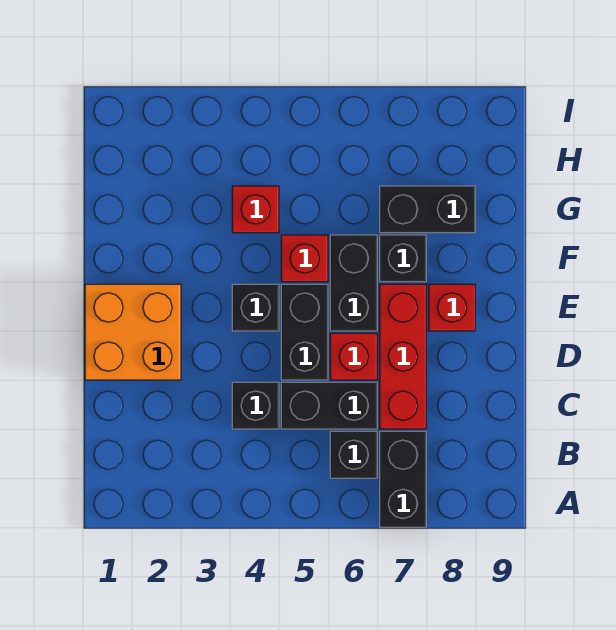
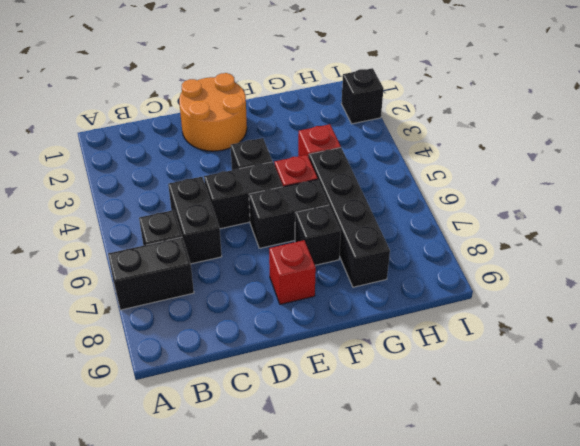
black brick C4 level 1 -> black brick I2 level 1
red brick C7:E7 level 1 -> none
orange brick D1:E2 level 1 -> orange round brick D1:E2 level 1
red brick D6 level 1 -> none
black brick G7:G8 level 1 -> black brick G5:G8 level 1

